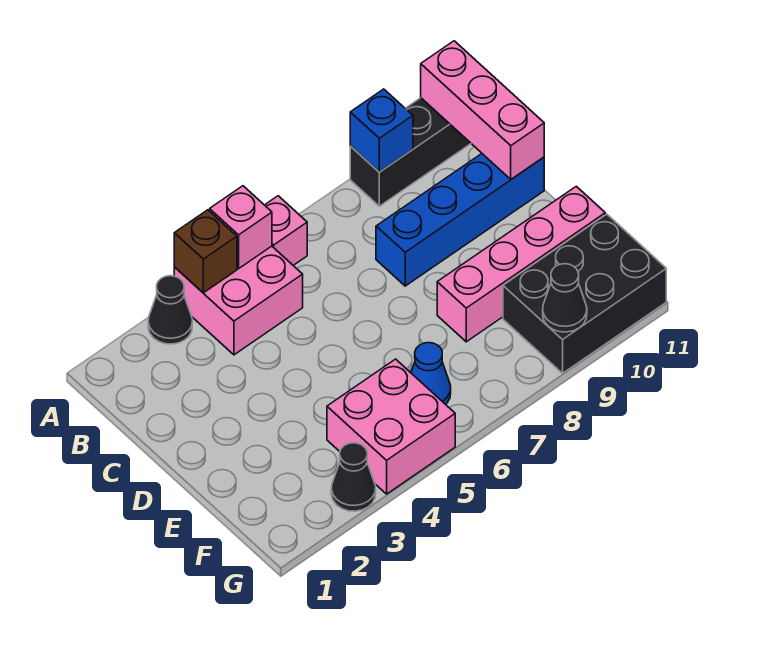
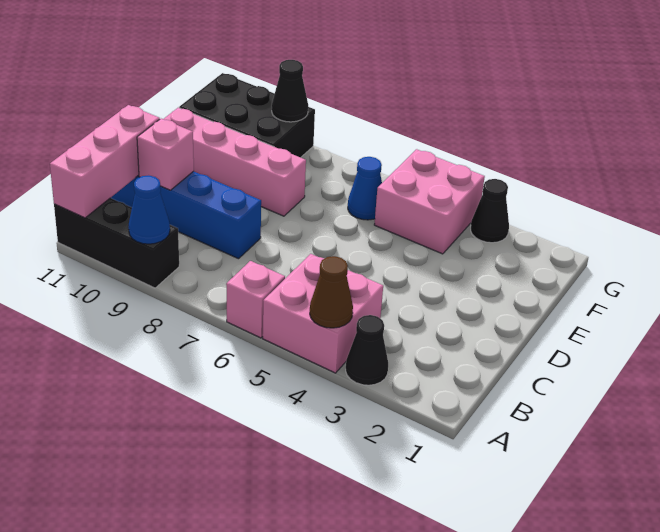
brown brick A4 level 2 -> brown cone A4 level 2
pink brick A5 level 2 -> pink brick C10 level 2
blue brick A9 level 2 -> blue cone A9 level 2

